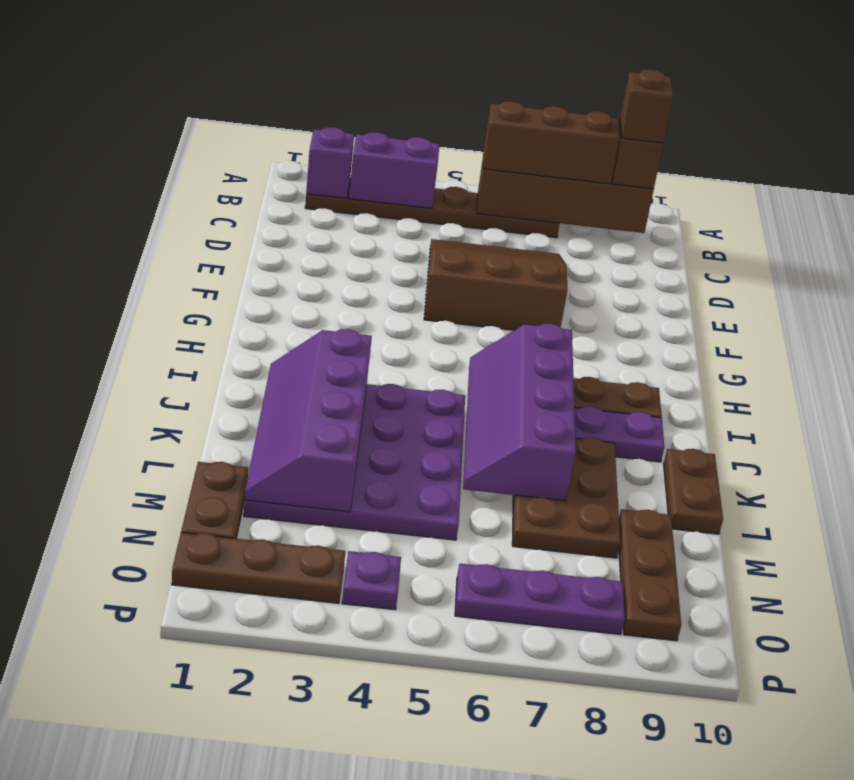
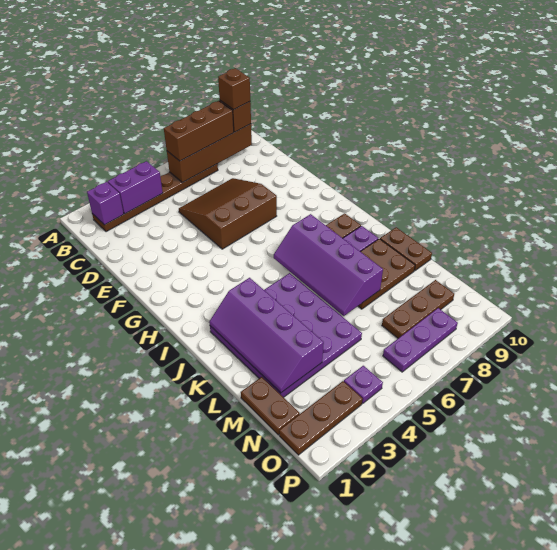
brown plate K7:M8 level 1 -> brown plate K7:L9 level 1
brown plate M9:O9 level 1 -> brown plate N7:N9 level 1

